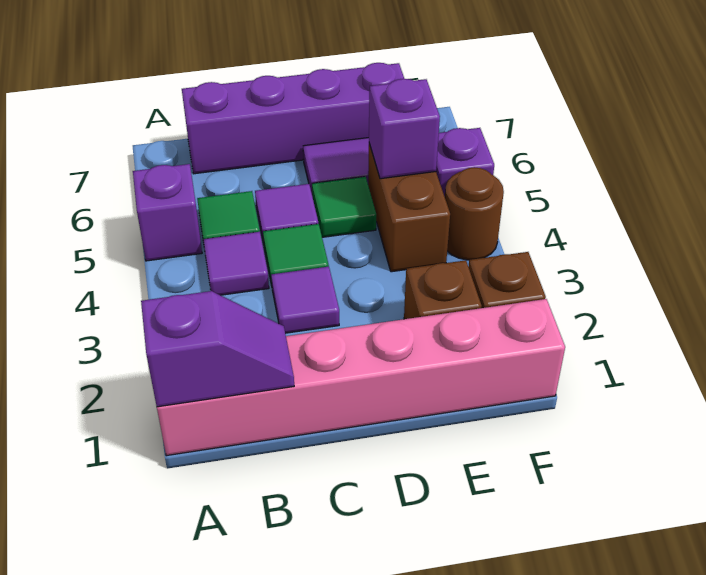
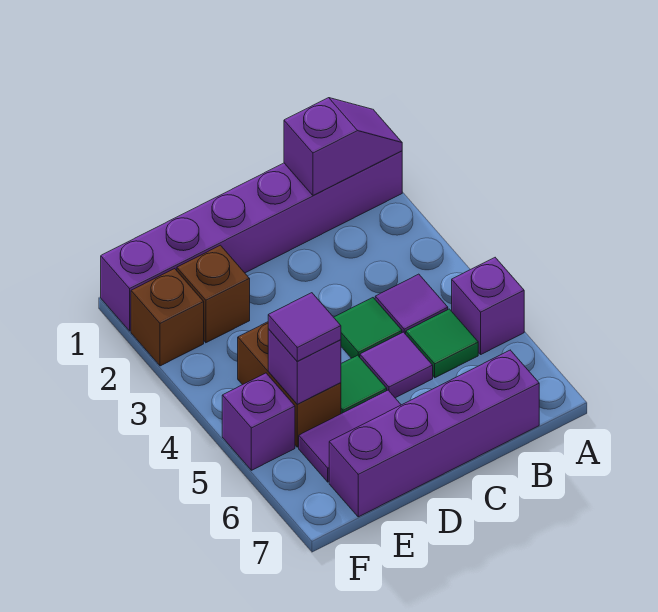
pink brick A1:F1 level 1 -> purple brick A1:F1 level 1
purple slope A1:B1 level 2 top A -> purple slope A1:B1 level 2 top B
purple tile C3 level 1 -> purple tile E5 level 3
brown round brick F4 level 1 -> none

